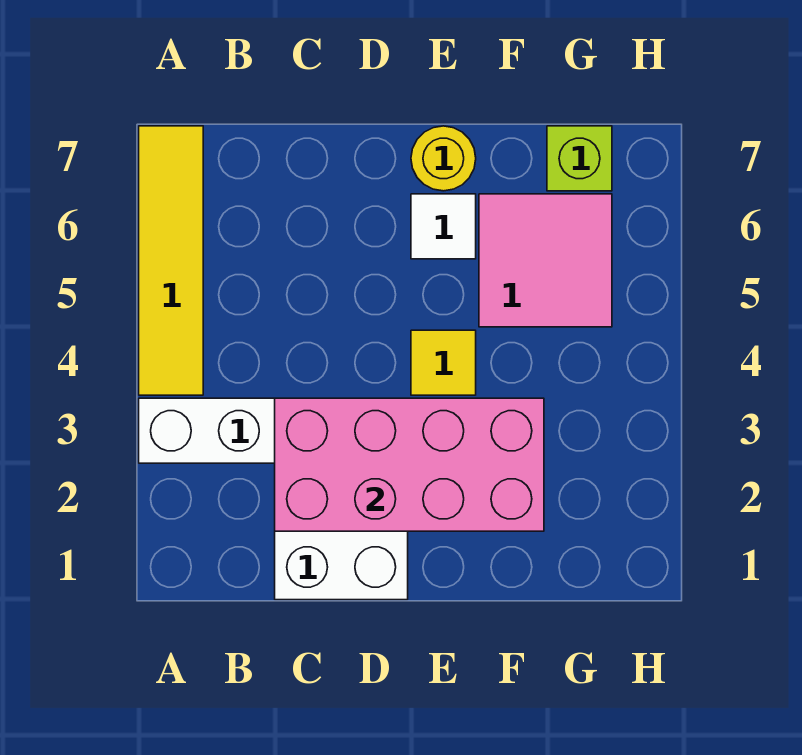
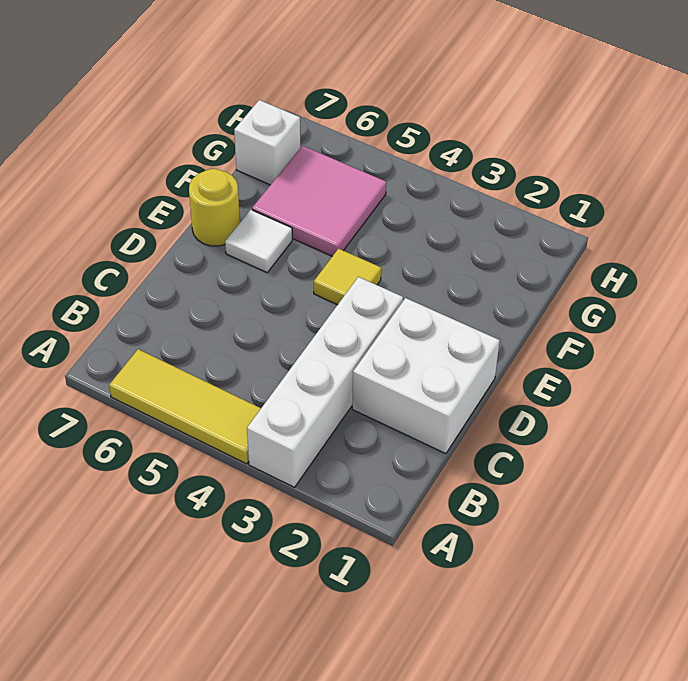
yellow tile A4:A7 level 1 -> yellow tile A4:A6 level 1
pink brick C2:F3 level 2 -> none
lime brick G7 level 1 -> white brick G7 level 1

